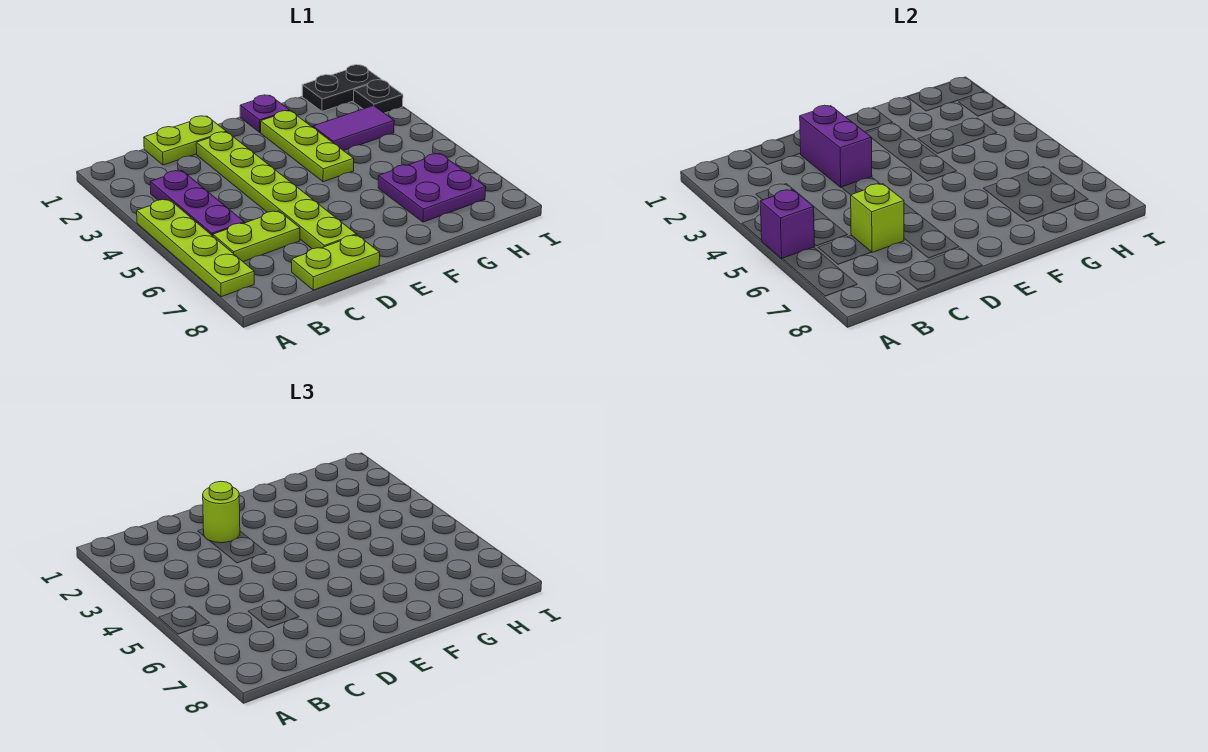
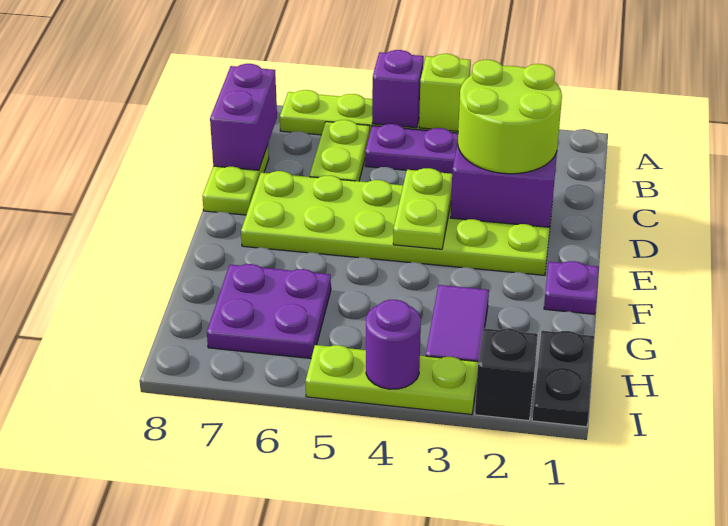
none -> purple brick B8:C8 level 2
lime plate C1:D1 level 1 -> lime plate D4:E4 level 2
lime brick C6 level 2 -> lime brick A4 level 2
lime plate D2:D7 level 1 -> lime plate D2:E7 level 1
lime round brick D2 level 3 -> lime round brick C2:D3 level 3
lime plate F2:F4 level 1 -> lime plate I3:I5 level 1
black plate I2 level 1 -> black brick I2 level 1
none -> purple round brick I4 level 2

